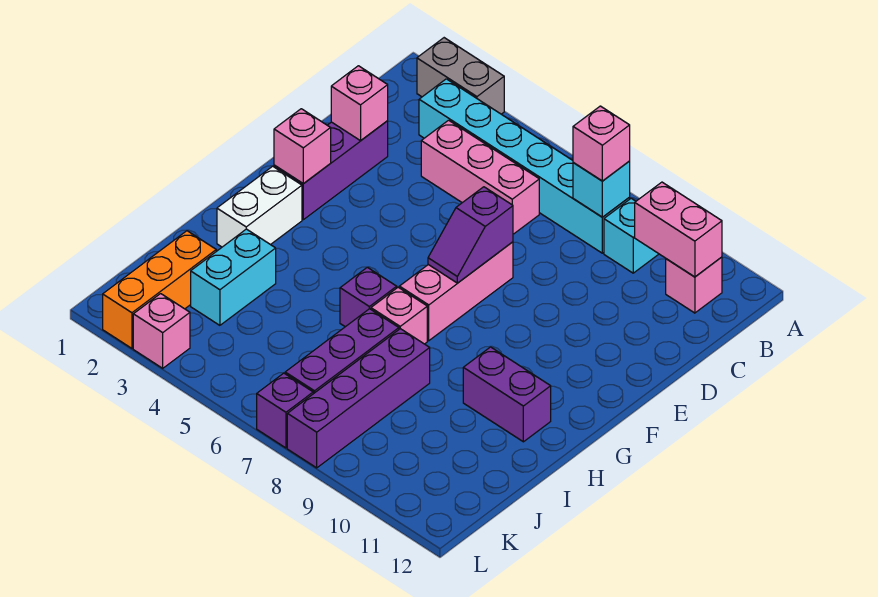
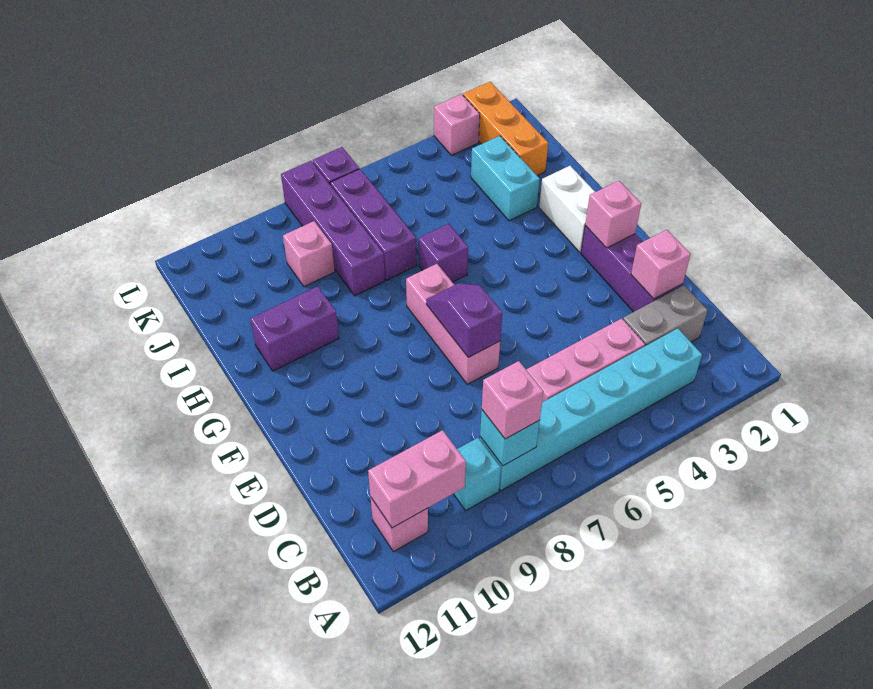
grey brick A2:A3 level 1 -> grey brick C2:C3 level 1
pink brick H7 level 1 -> pink brick J9 level 1

